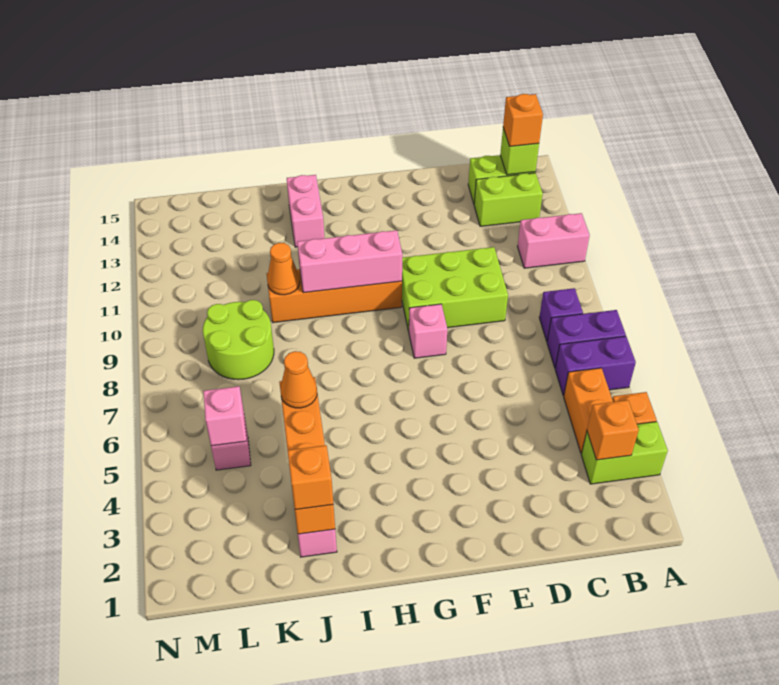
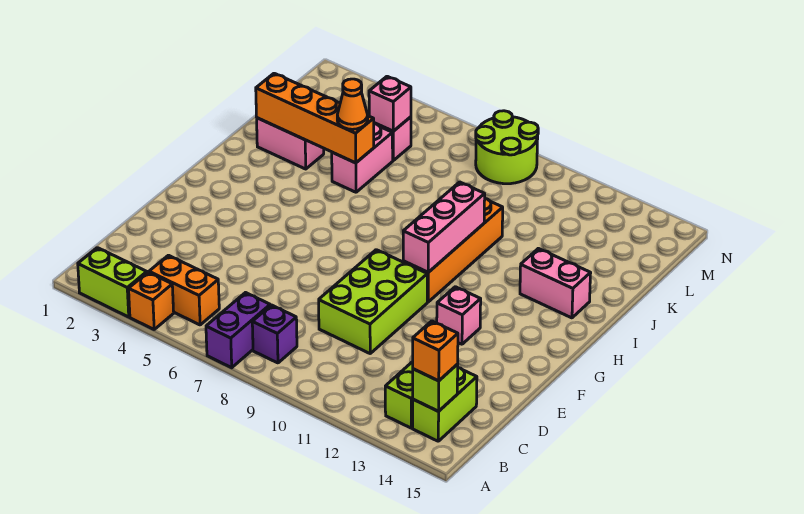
lime brick A3:B3 level 1 -> lime brick A2:A3 level 1
purple brick A6:B6 level 1 -> none
pink brick A11:B11 level 1 -> pink brick J5:K5 level 1
orange brick B3 level 2 -> none
pink brick F8 level 1 -> pink brick F12 level 1
orange brick J2 level 3 -> none
orange cone J10 level 2 -> none
lime round brick K8:L9 level 1 -> lime round brick M8:N9 level 1

